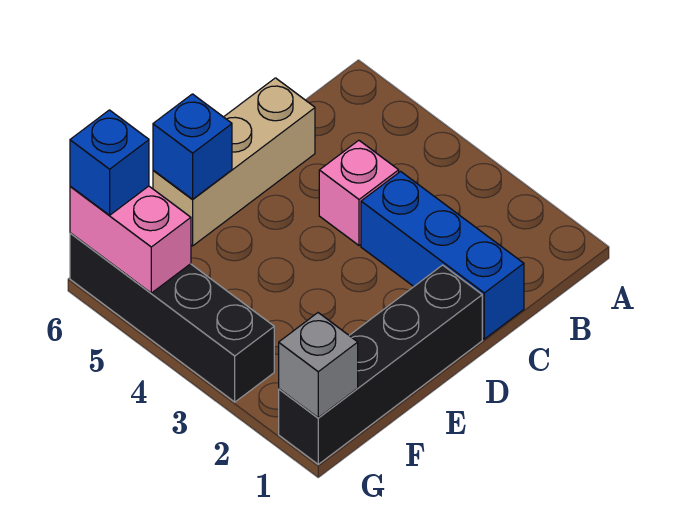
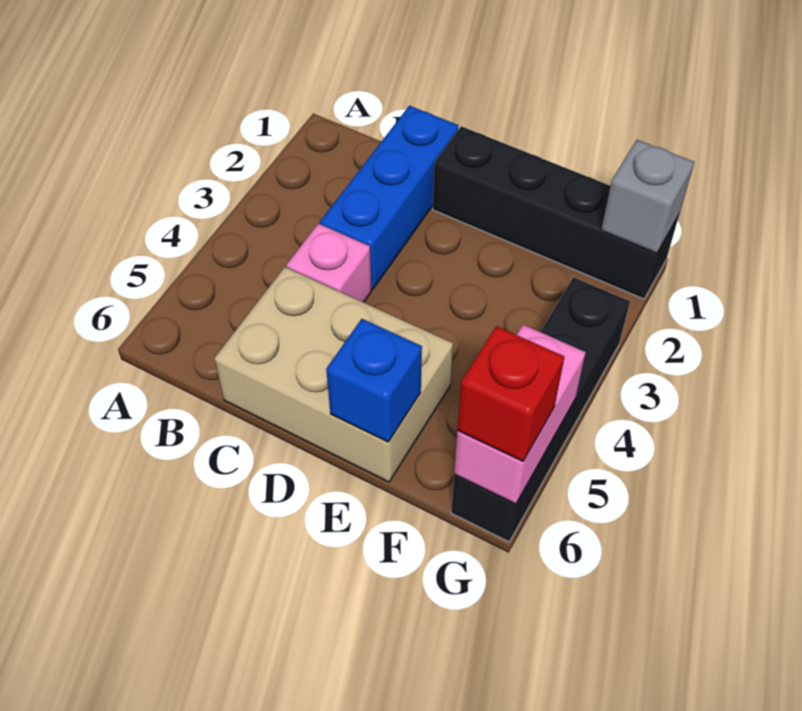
tan brick C6:E6 level 1 -> tan brick C5:E6 level 1
blue brick G6 level 3 -> red brick G6 level 3

